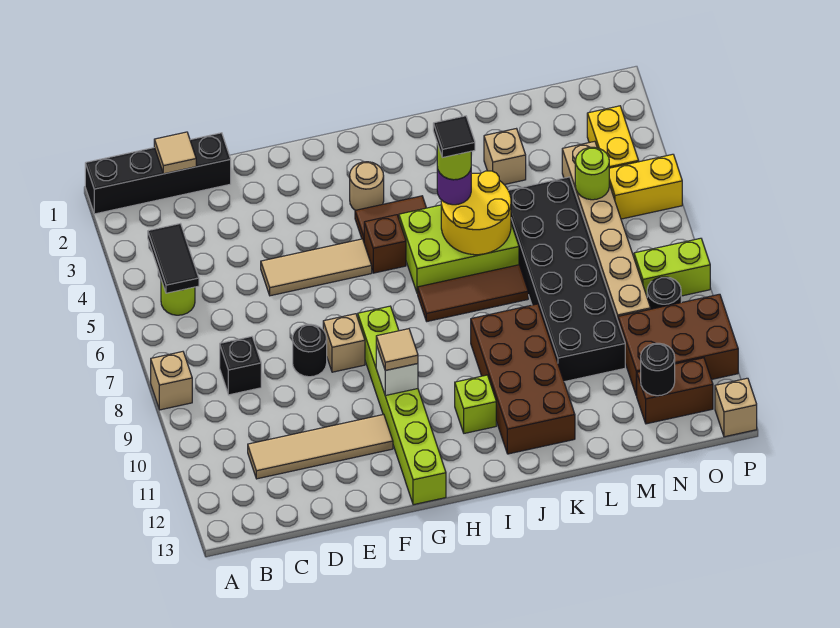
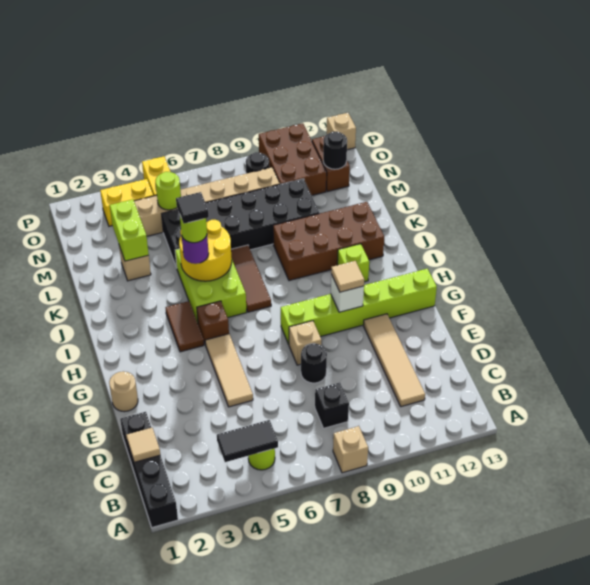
tan round brick H3 level 1 -> tan round brick F1 level 1
lime brick O8:P8 level 1 -> lime brick L3:M3 level 2

